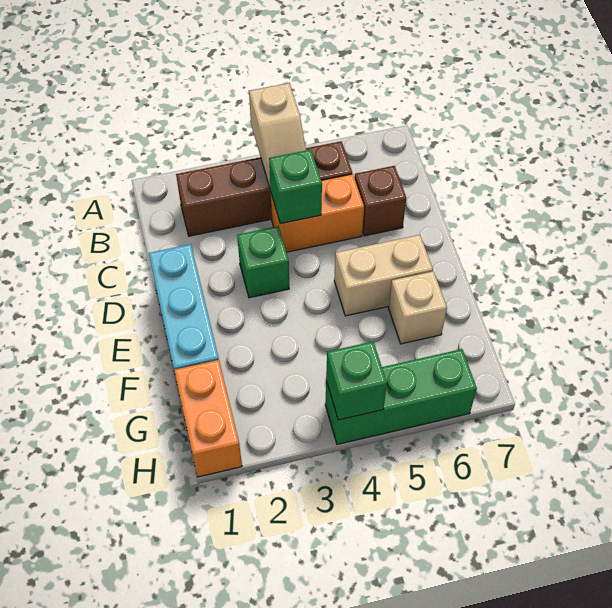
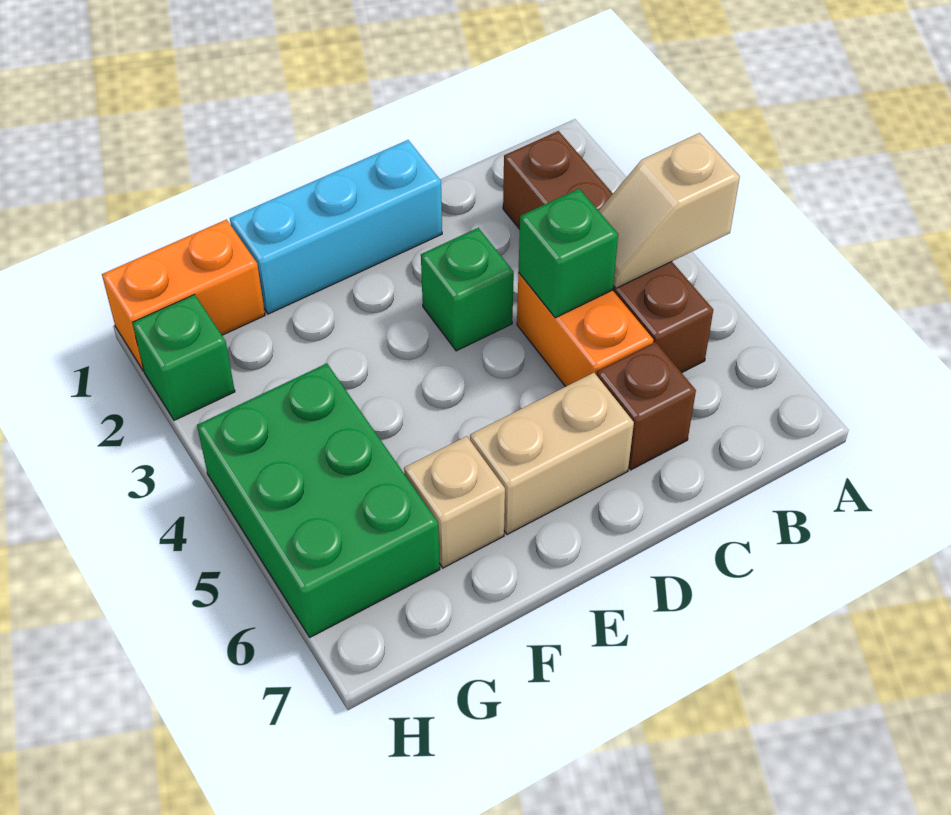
tan brick E5:E6 level 1 -> tan brick D6:E6 level 1
green brick H4:H6 level 1 -> green brick G4:H6 level 1
green brick H4 level 2 -> green brick H2 level 1

